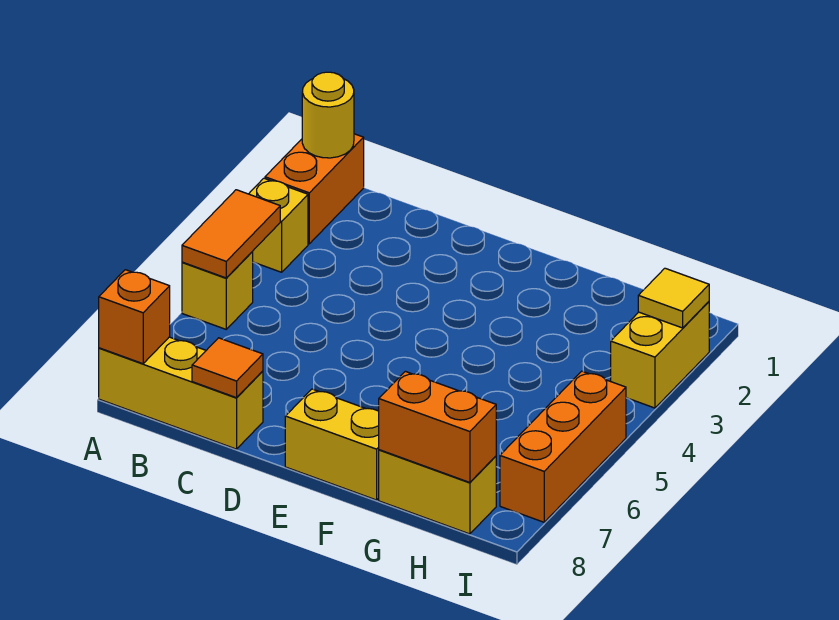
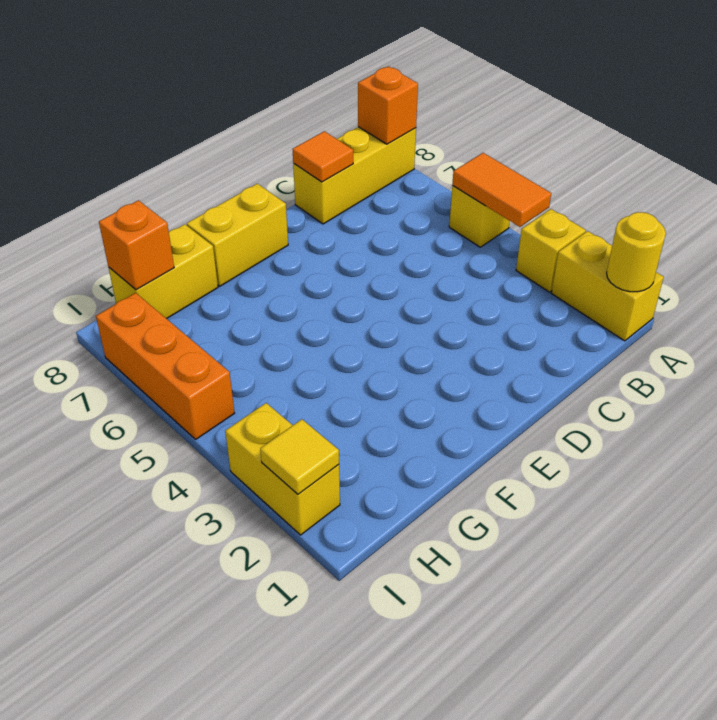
orange brick A1:A2 level 1 -> yellow brick A1:A2 level 1
orange brick G8:H8 level 2 -> orange brick H8 level 2

